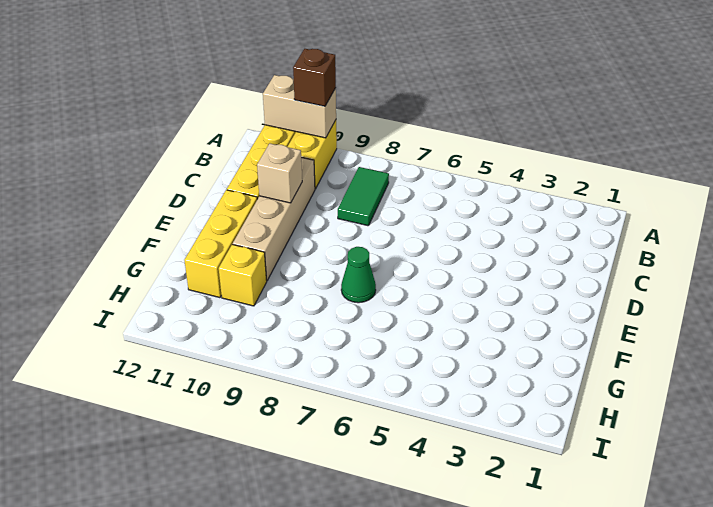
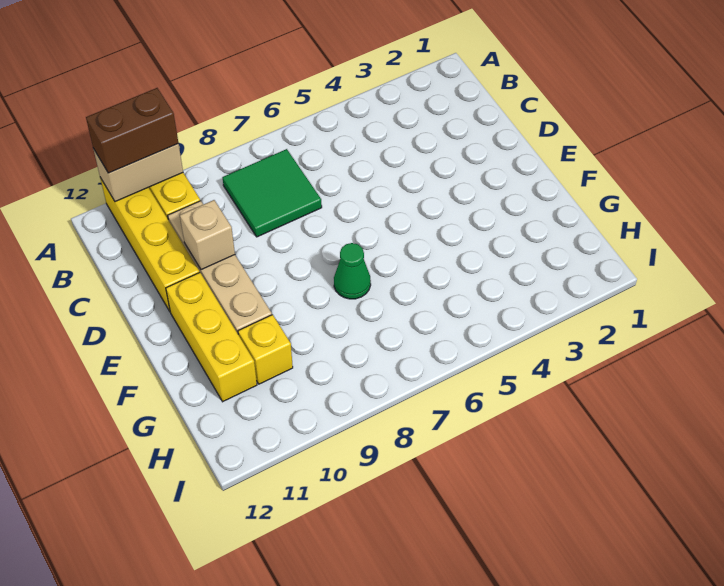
brown brick A10 level 3 -> brown brick A10:A11 level 3
green tile B8:C8 level 1 -> green tile B7:C8 level 1

